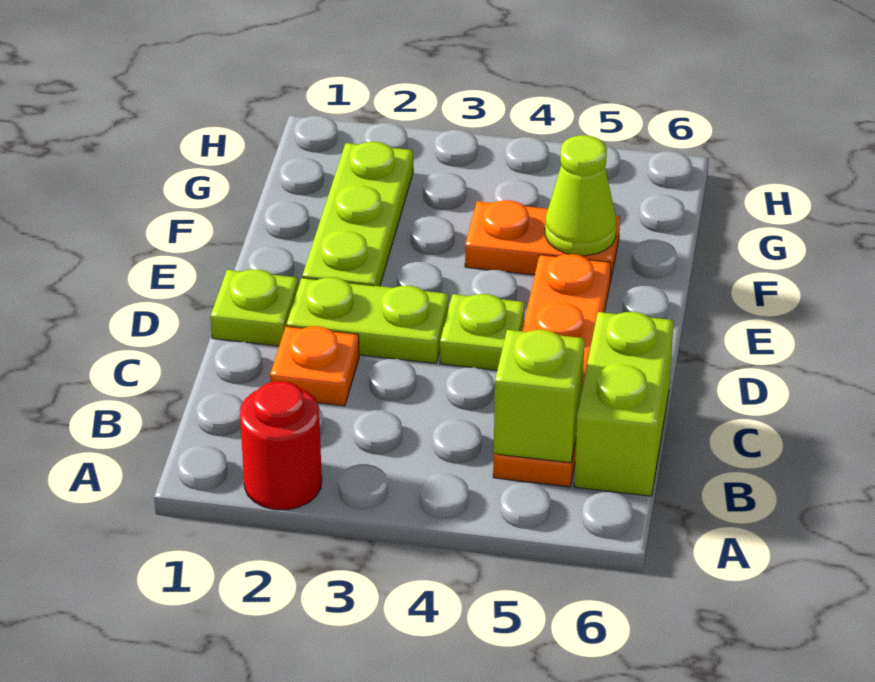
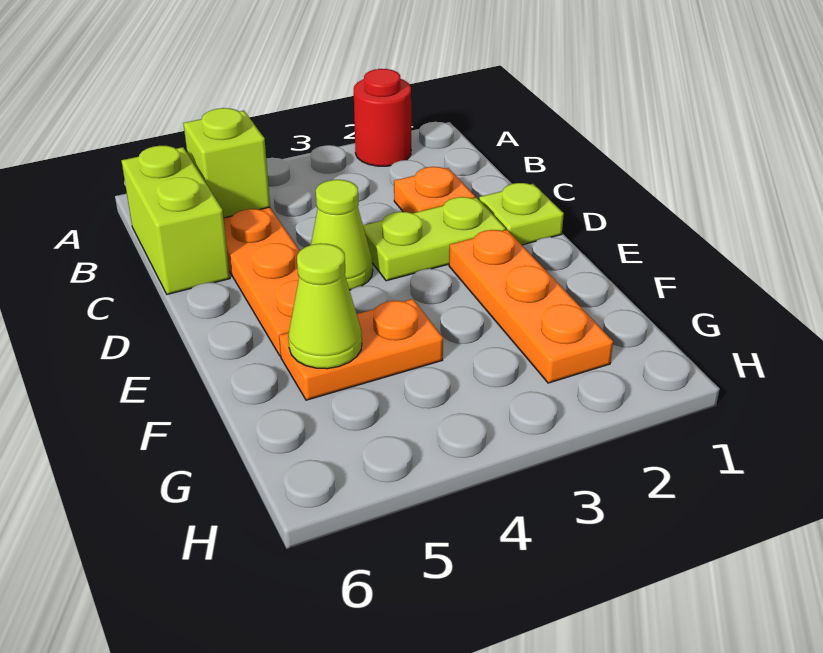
lime plate D4 level 1 -> lime cone D4 level 1
lime plate E2:G2 level 1 -> orange plate E2:G2 level 1

